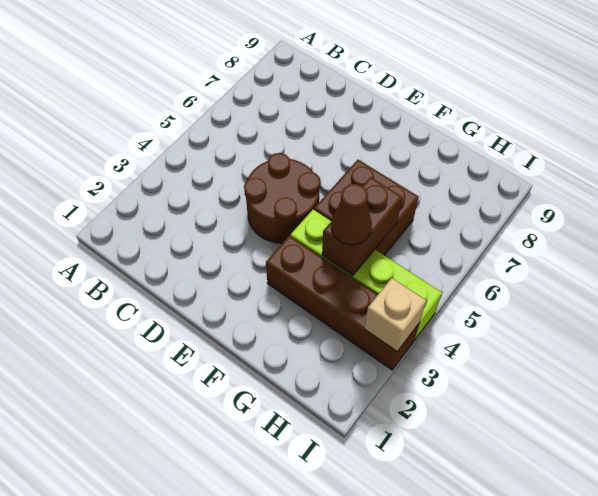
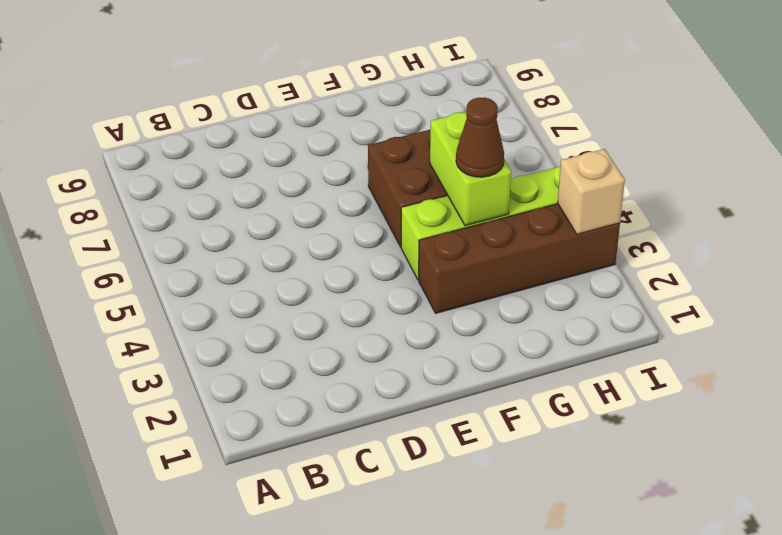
brown round brick D4:E5 level 1 -> none
brown brick G4:G5 level 2 -> lime brick G4:G5 level 2

